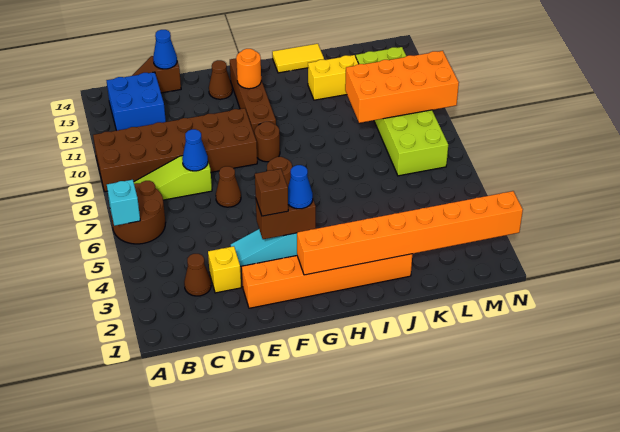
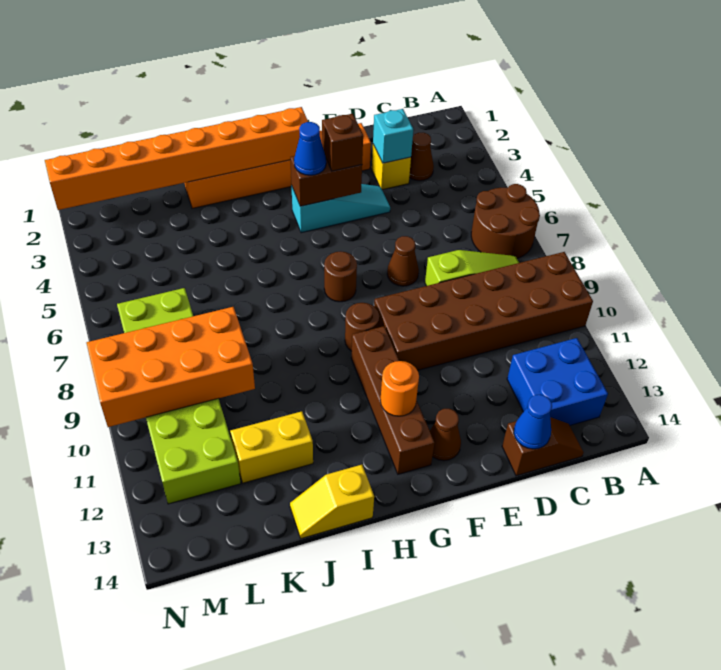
cyan brick A6 level 2 -> cyan brick D3 level 2
blue cone D8 level 2 -> none
yellow tile I14:J14 level 1 -> yellow slope I14:J14 level 1 top I

